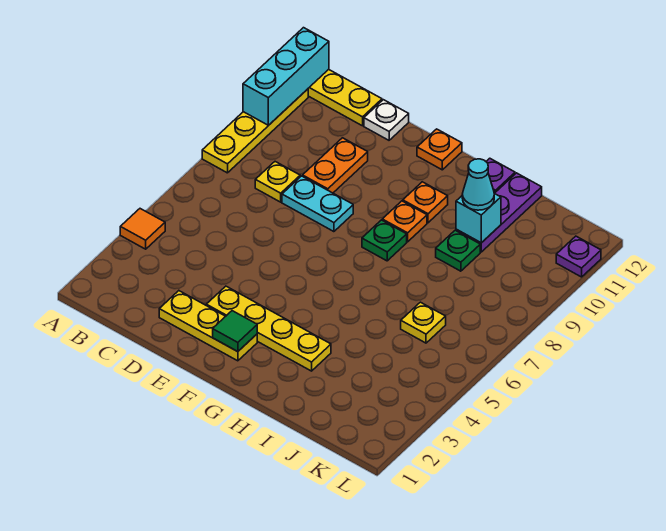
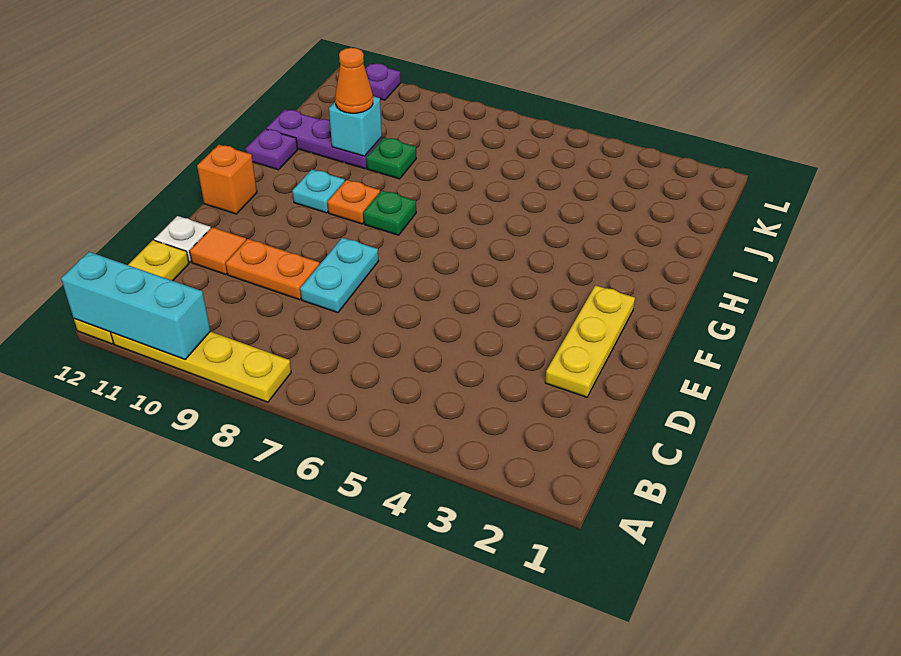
orange tile A4 level 1 -> orange tile D11 level 1
yellow plate C8 level 1 -> none
yellow plate E3:H3 level 1 -> none
green tile F2 level 2 -> none
orange plate F12 level 1 -> orange brick F12 level 1
orange plate G10 level 1 -> cyan plate G10 level 1
cyan cone I10 level 3 -> orange cone I10 level 3
yellow plate J6 level 1 -> none

